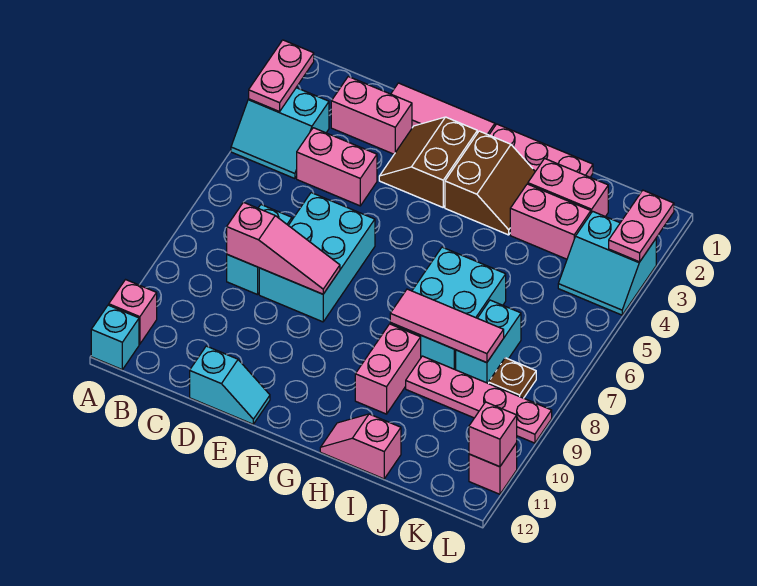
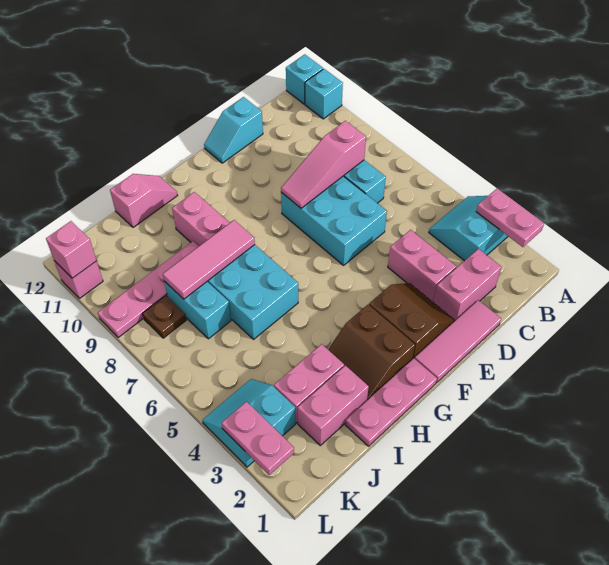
pink brick A11 level 1 -> cyan brick A11 level 1
pink brick C4:D4 level 1 -> pink brick D3:D4 level 1

